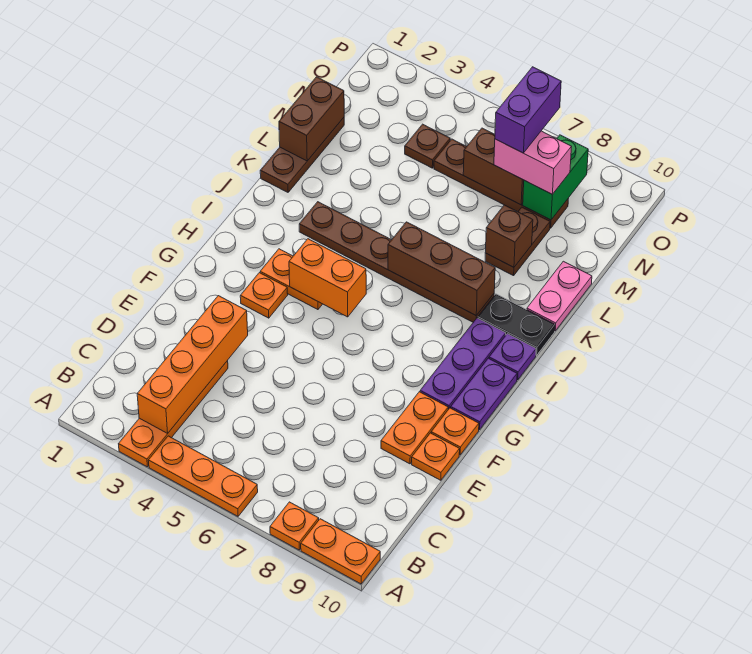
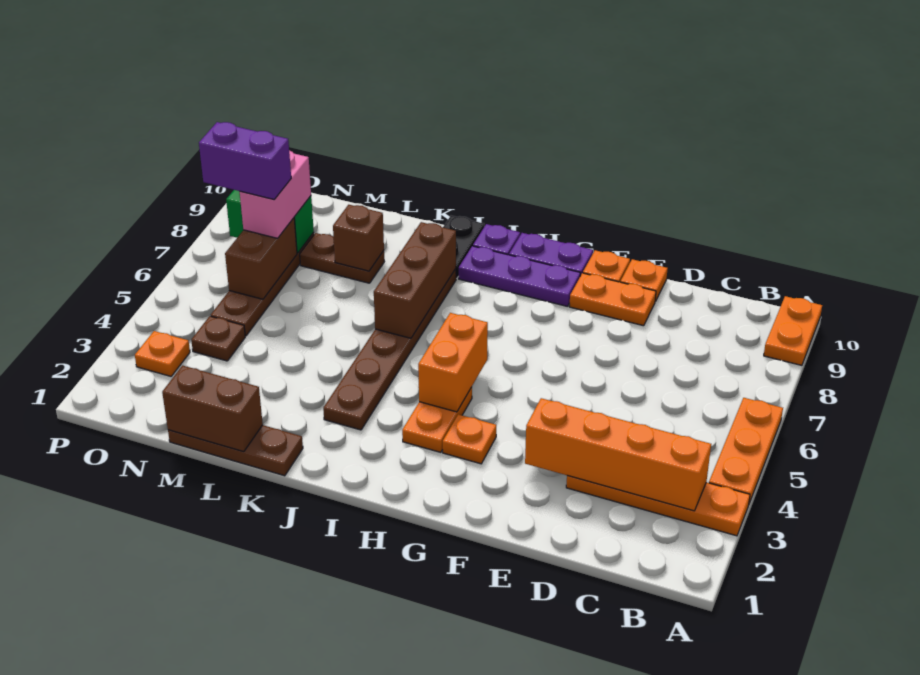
orange plate A8 level 1 -> orange plate O3 level 1
pink plate K10:L10 level 1 -> none

